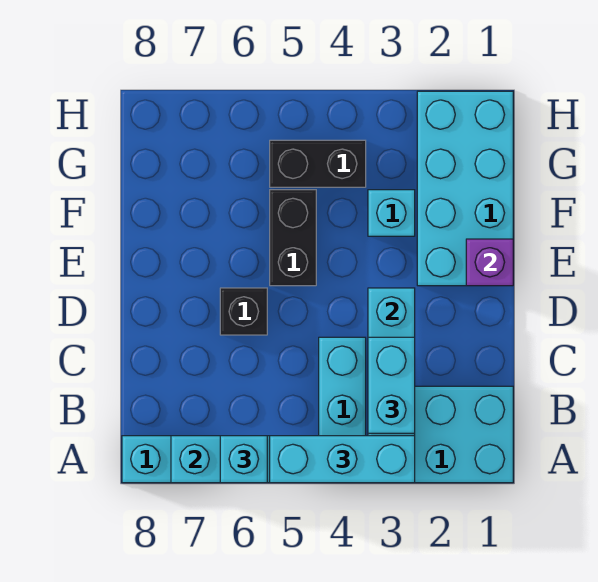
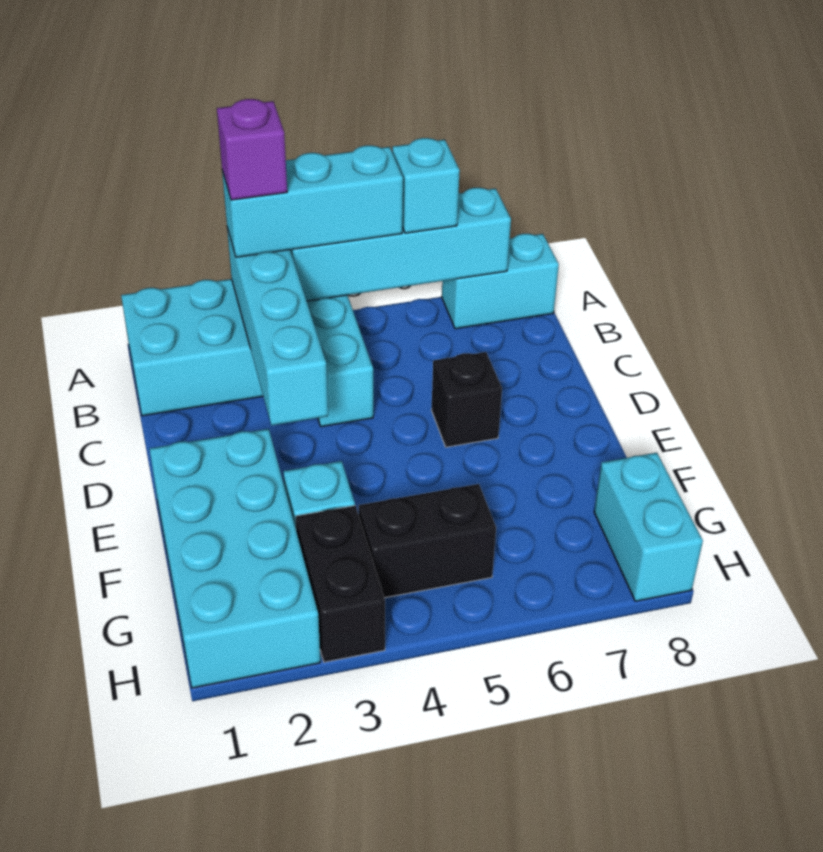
cyan brick B3:C3 level 3 -> cyan brick G8:H8 level 1
purple brick E1 level 2 -> purple brick A3 level 4
black brick E5:F5 level 1 -> black brick G3:H3 level 1

